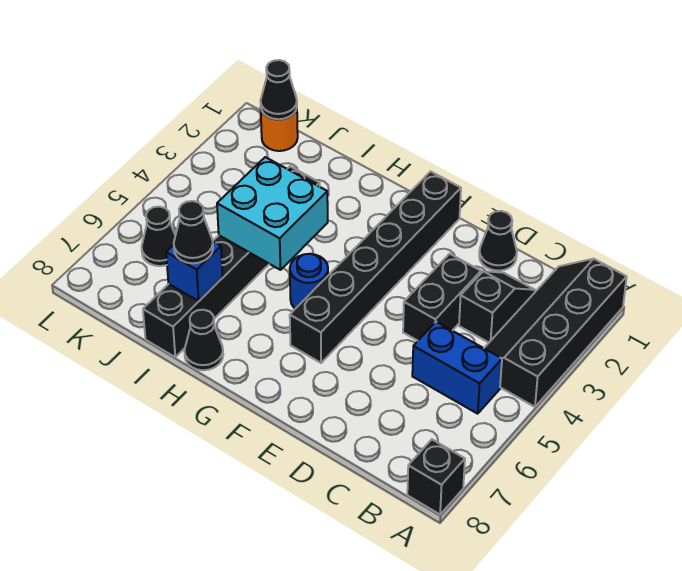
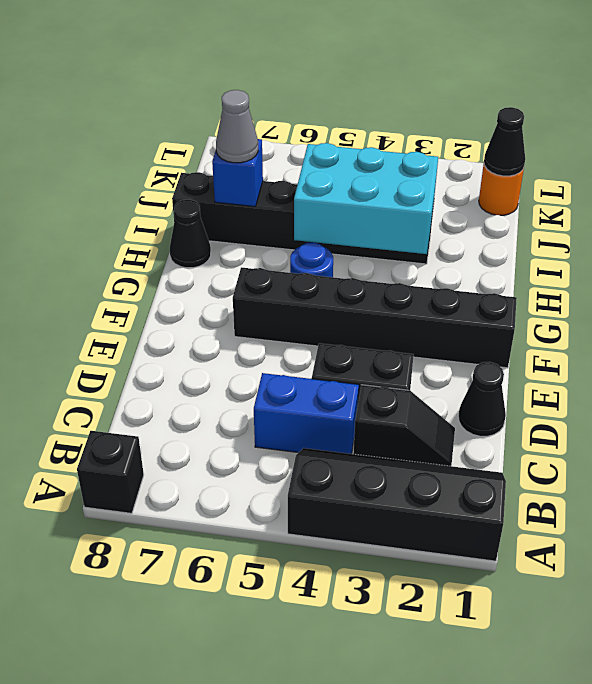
blue brick B5:C5 level 1 -> blue brick C4:C5 level 1
cyan brick H4:I5 level 2 -> cyan brick H3:I5 level 2
black cone I7 level 3 -> grey cone I7 level 3
black cone K6 level 1 -> none

